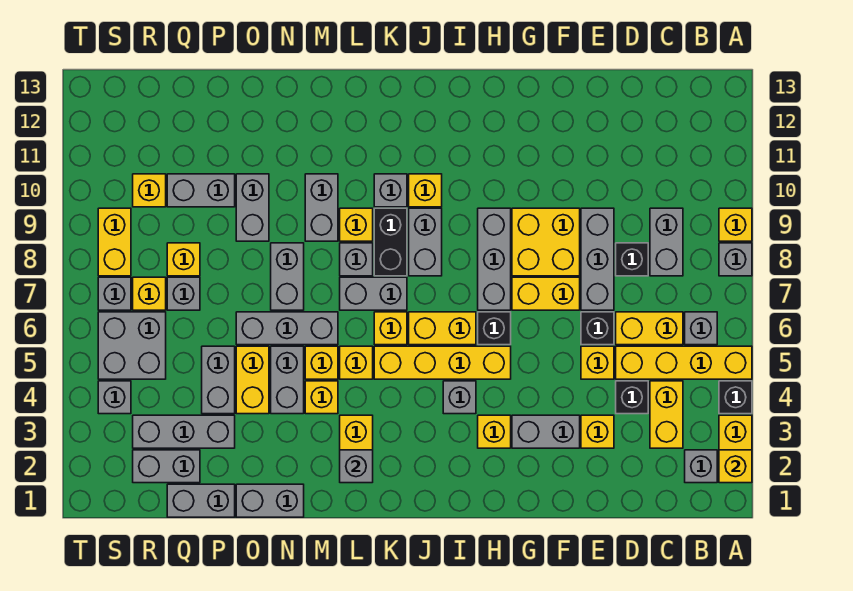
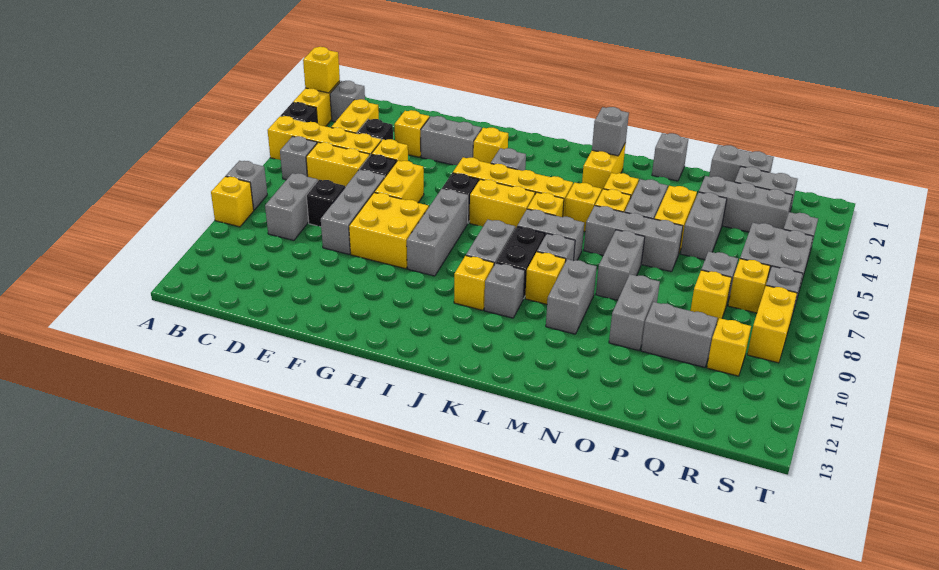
yellow brick F7:G7 level 1 -> yellow brick F6:F7 level 1
grey brick N1:O1 level 1 -> grey brick N1 level 1

